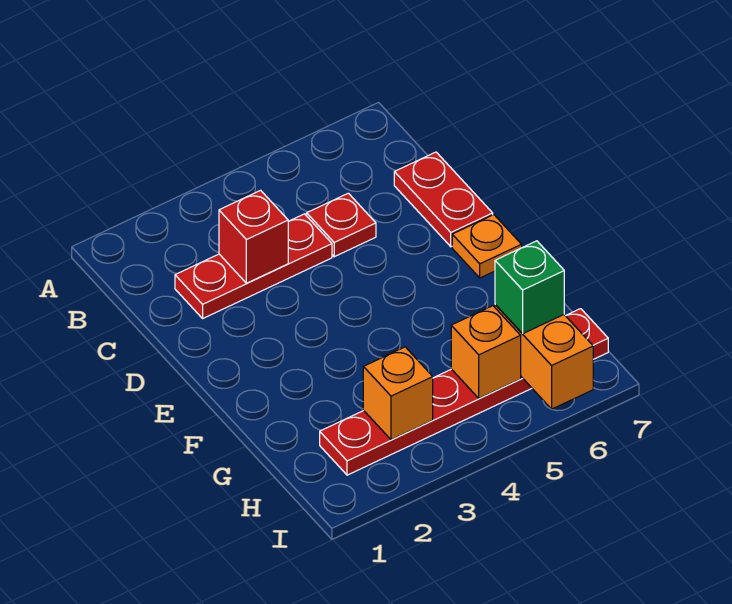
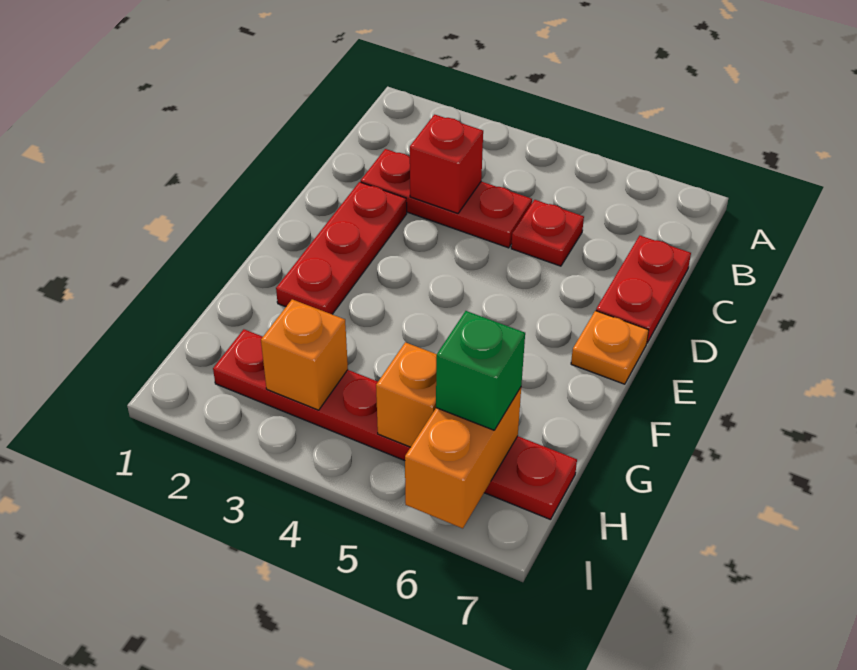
none -> red plate D2:F2 level 1

